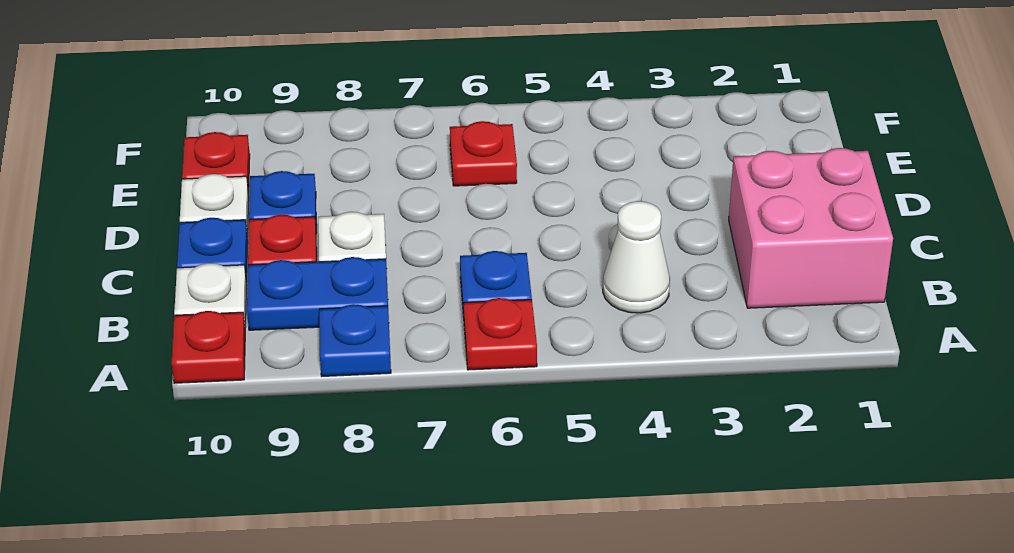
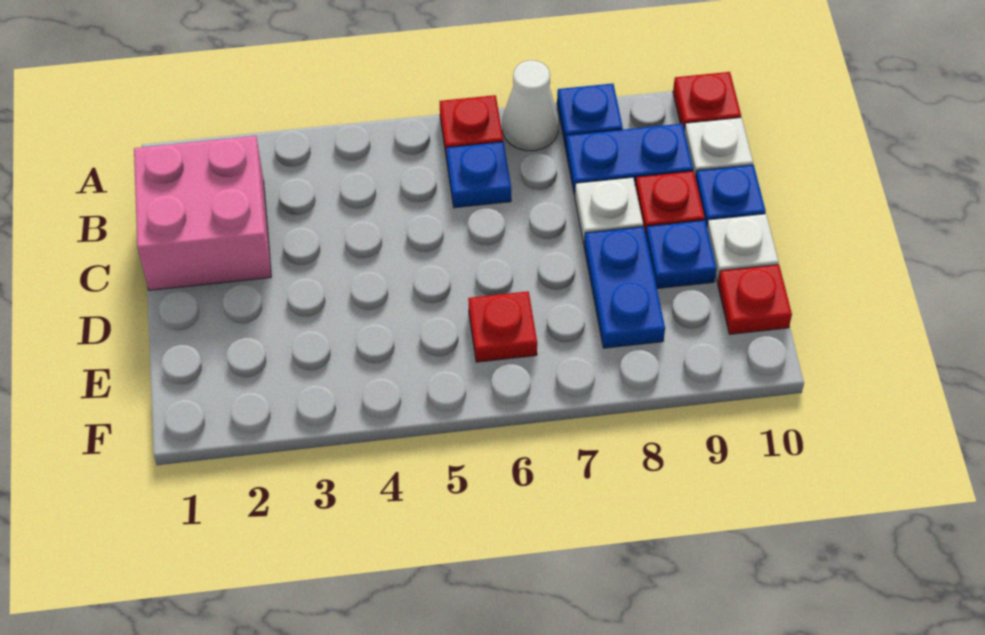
white cone B4 level 1 -> white cone A7 level 1
none -> blue plate D8:E8 level 1

